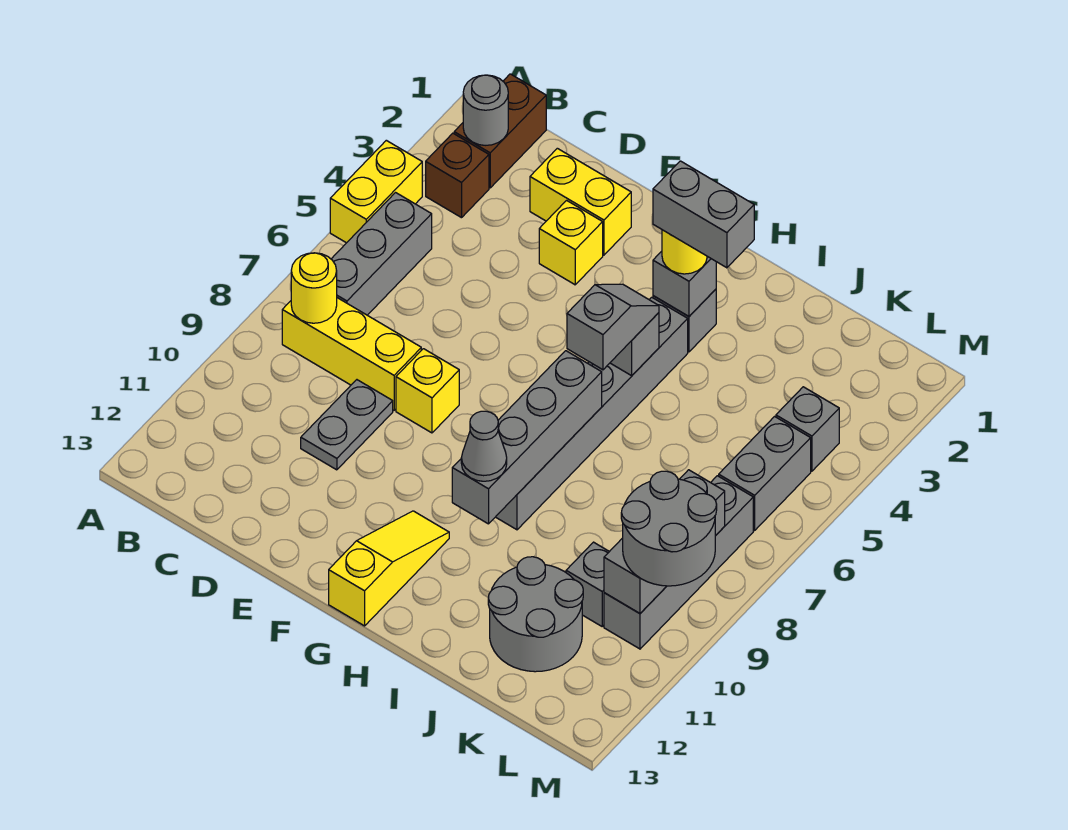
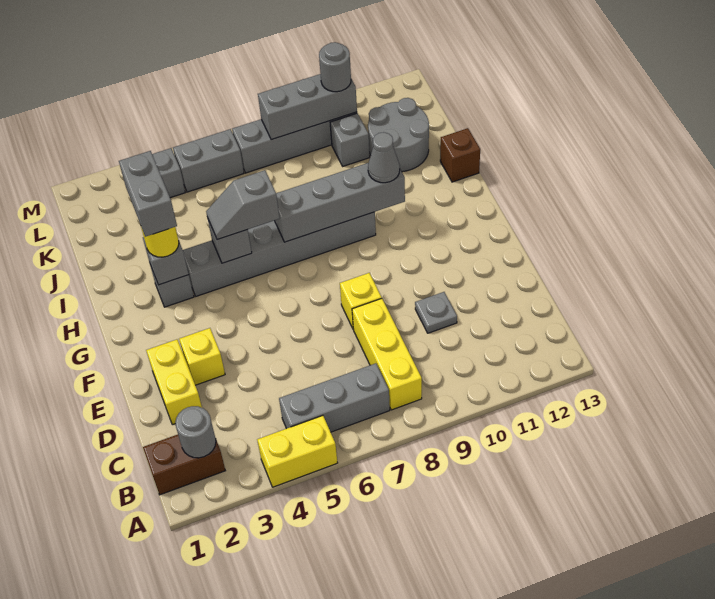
brown brick B3 level 1 -> brown brick I13 level 1
yellow round brick B8 level 2 -> none
grey plate D9:D10 level 1 -> grey plate D10 level 1
yellow slope G11:G13 level 1 top 13 -> none
grey round brick L9:M10 level 3 -> grey round brick L10 level 3

